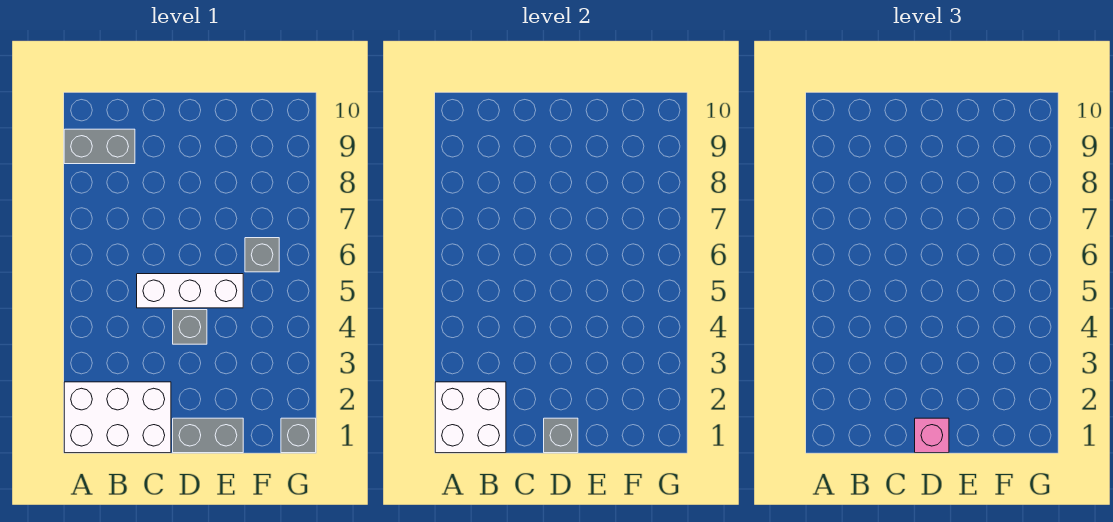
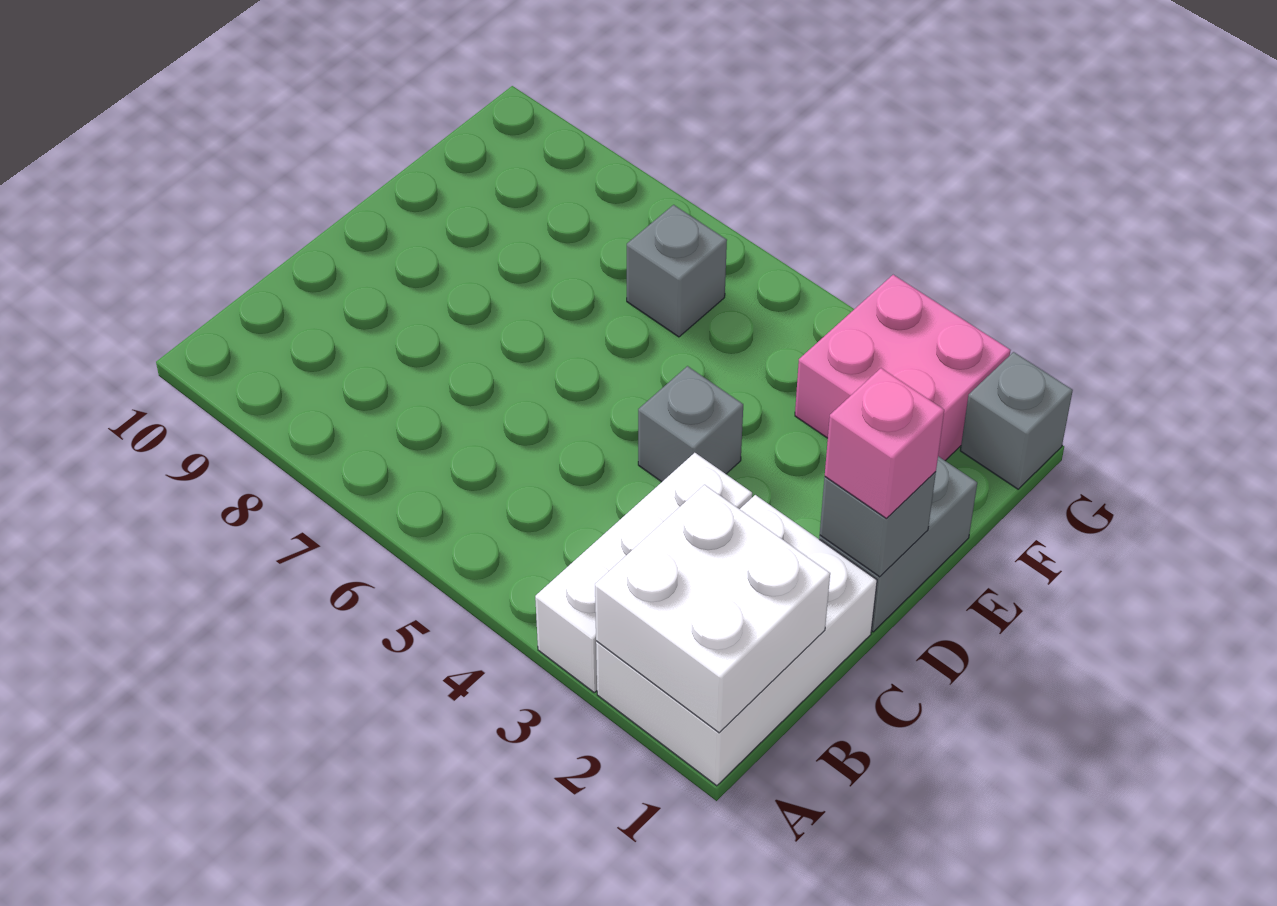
grey brick A9:B9 level 1 -> none
white brick C5:E5 level 1 -> white brick A3:C3 level 1
none -> pink brick F2:G3 level 1

